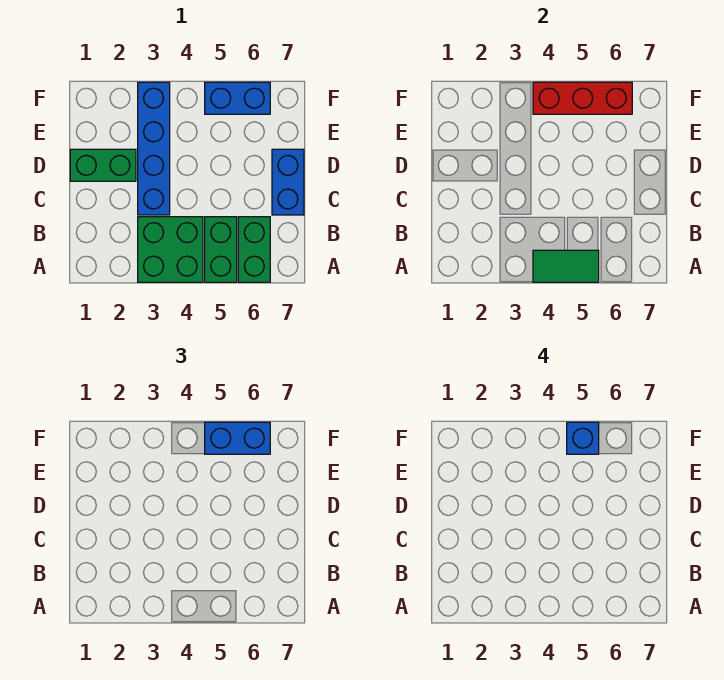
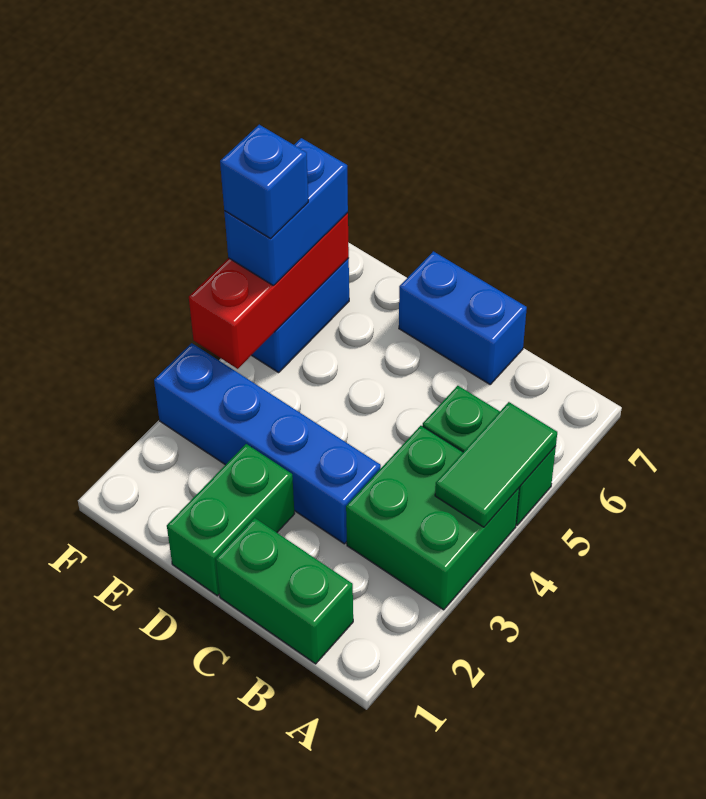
green brick A6:B6 level 1 -> green brick B1:C1 level 1

